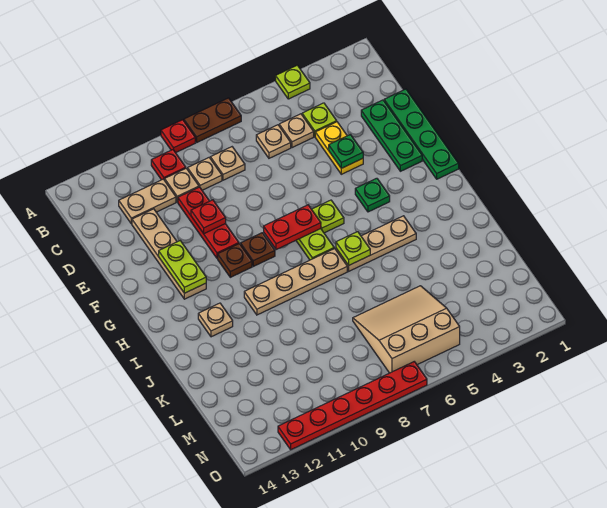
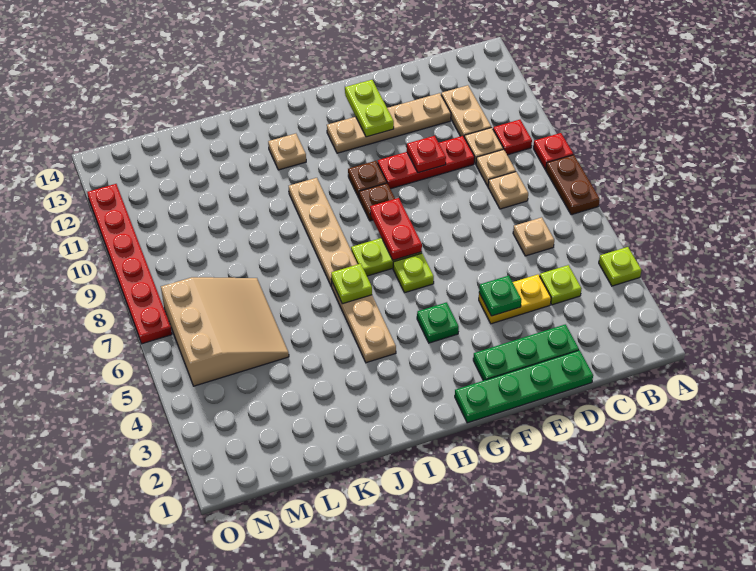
tan plate C5 level 1 -> none
lime plate F12:G12 level 2 -> lime plate F12:F13 level 2

